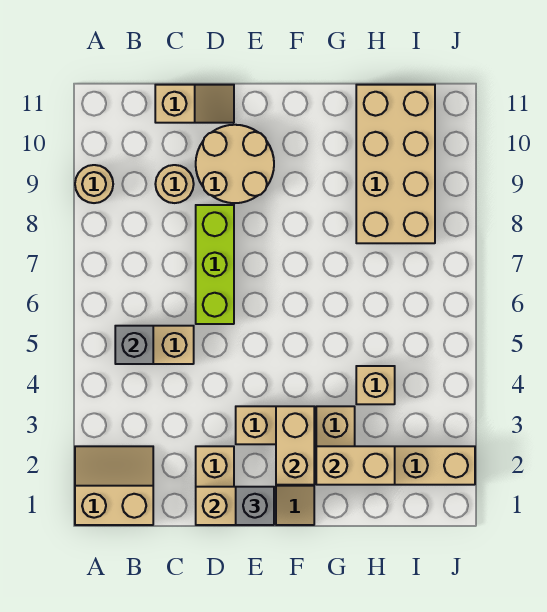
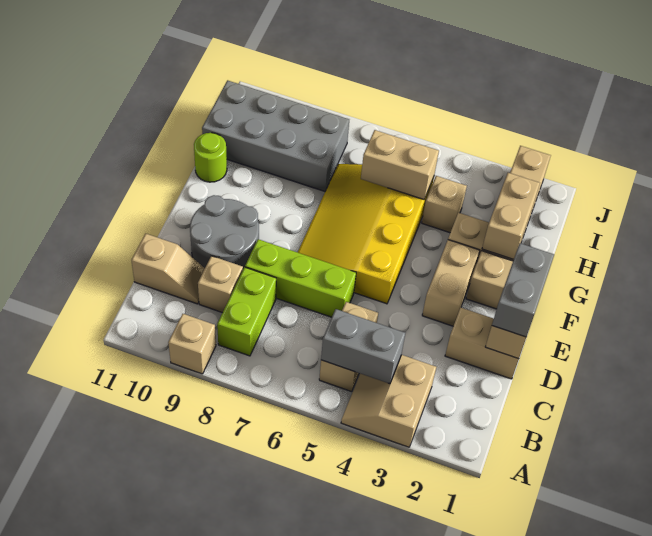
tan slope A1:B2 level 1 top 1 -> tan slope A3:B4 level 1 top 3
tan round brick A9 level 1 -> tan brick A9 level 1
grey brick B5 level 2 -> grey brick B4:B5 level 2
none -> lime brick B8:C8 level 1
tan round brick C9 level 1 -> tan brick C9 level 1
tan slope C11:D11 level 1 top C -> tan slope C10:C11 level 1 top 11
tan round brick D9:E10 level 1 -> grey round brick D9:E10 level 1
grey brick E1 level 3 -> grey brick D1:E1 level 3
none -> yellow slope E5:H7 level 1 top 5
tan brick F2:F3 level 2 -> tan brick H5:H6 level 2
none -> lime round brick G11 level 1
tan brick H8:I11 level 1 -> grey brick H8:I11 level 1

